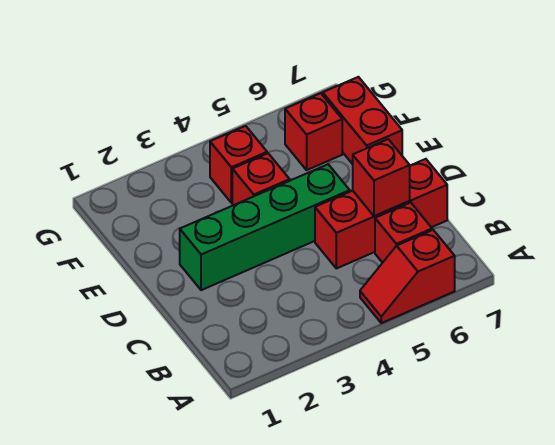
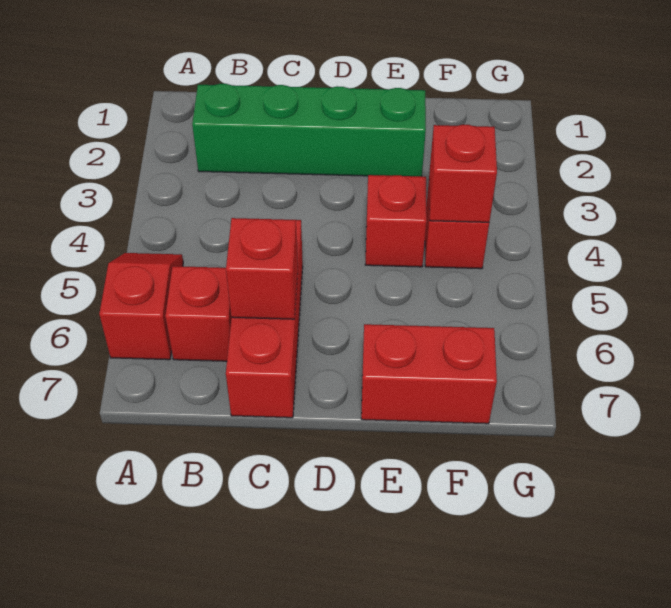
green brick D2:D5 level 1 -> green brick B2:E2 level 1
red brick F6 level 1 -> red brick F4 level 2

